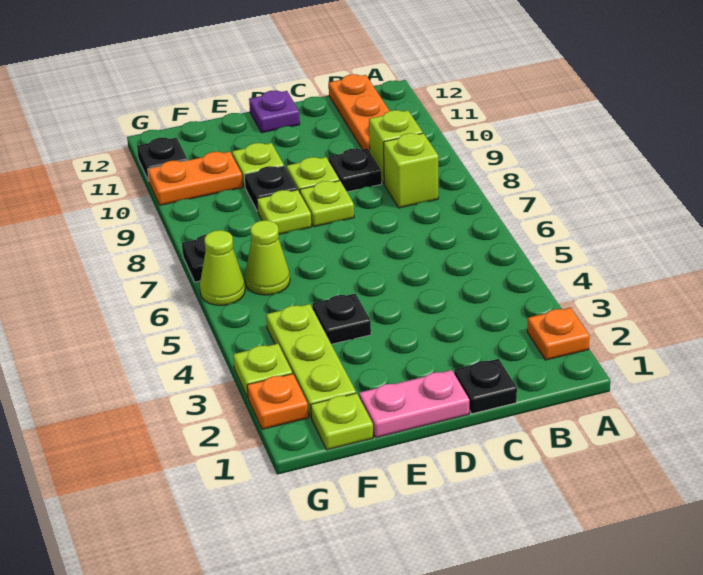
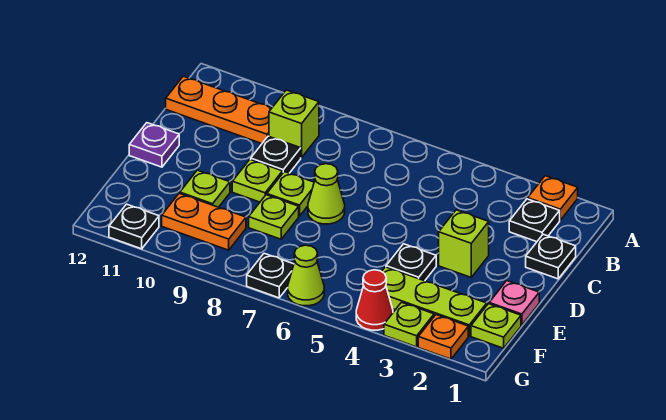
lime brick B8 level 1 -> lime brick D3 level 1
pink plate D1:E1 level 1 -> pink plate E1 level 1
black plate E9 level 1 -> black plate B2 level 1
lime cone F6 level 1 -> lime cone D7 level 1
orange plate F10:G10 level 1 -> orange plate F9:F10 level 1
none -> red cone G4 level 1

